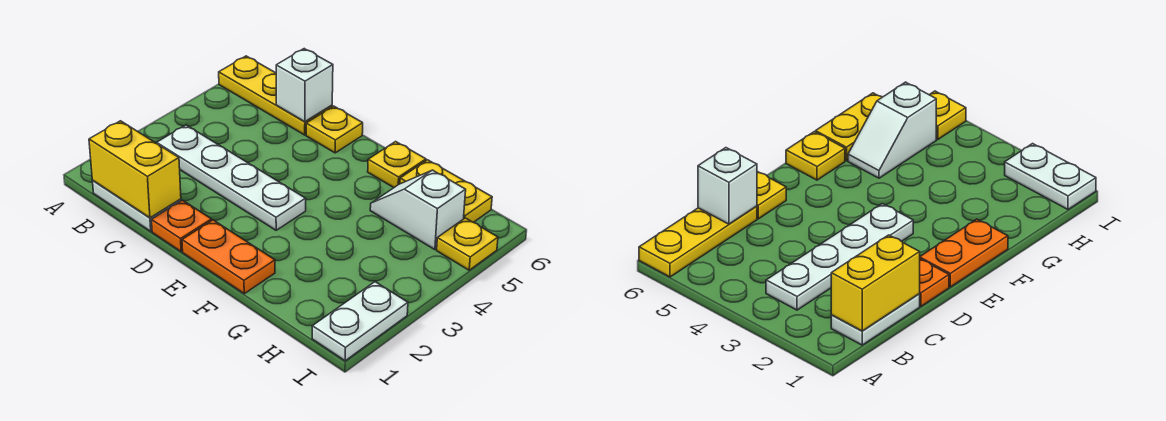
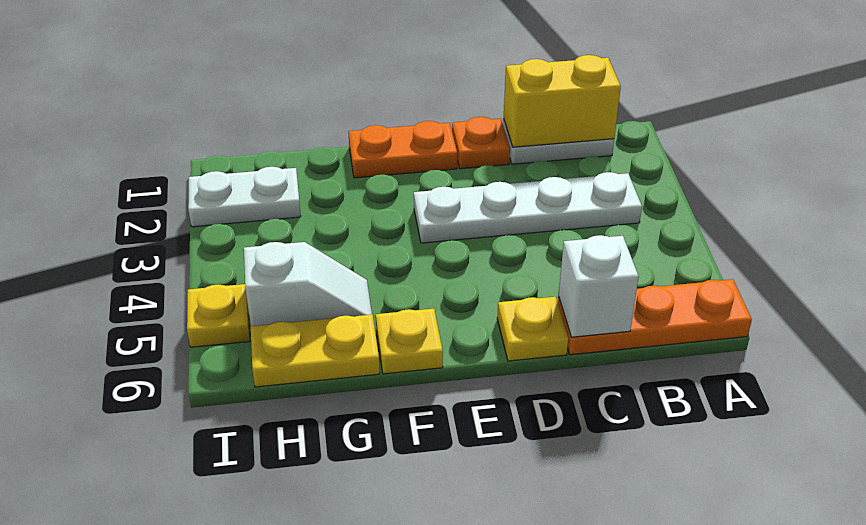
yellow plate A6:C6 level 1 -> orange plate A6:C6 level 1
white plate I1:I2 level 1 -> white plate H2:I2 level 1

